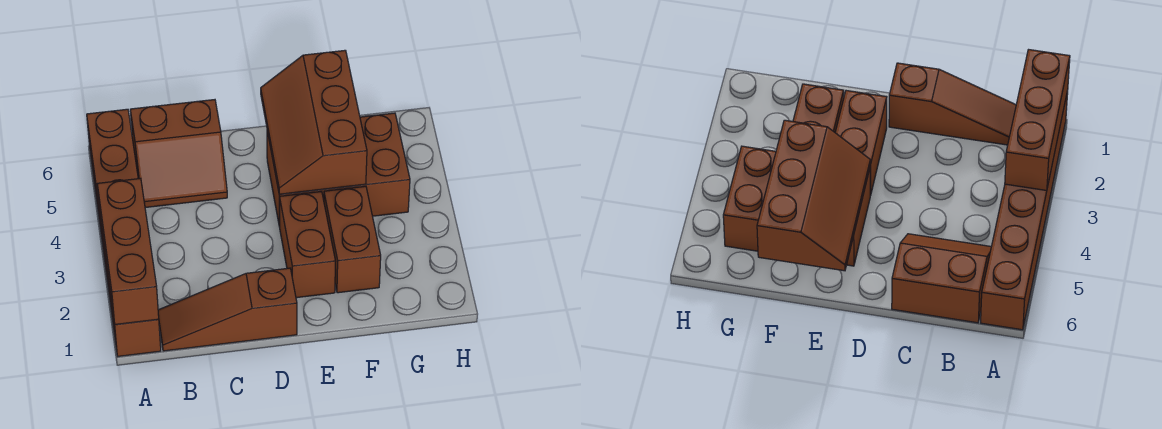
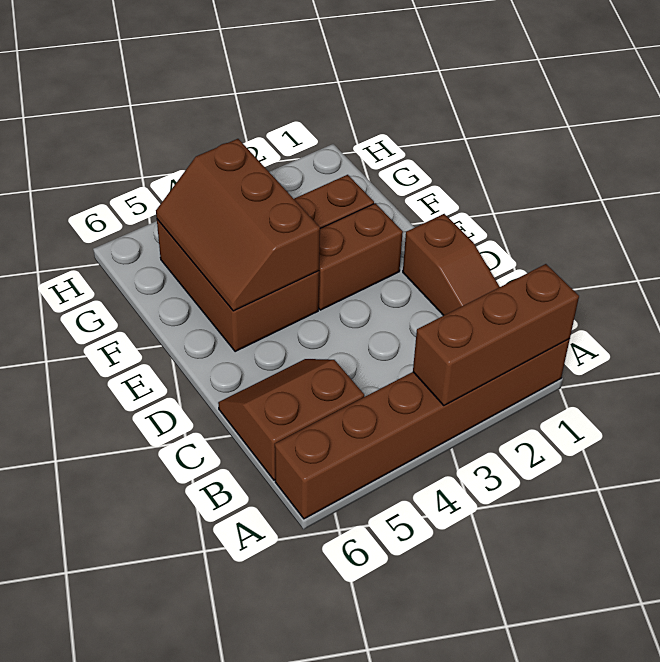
brown slope B5:C6 level 1 top 6 -> brown slope B5:C6 level 1 top B
brown slope E4:F6 level 2 top F -> brown slope E4:G5 level 2 top 4

